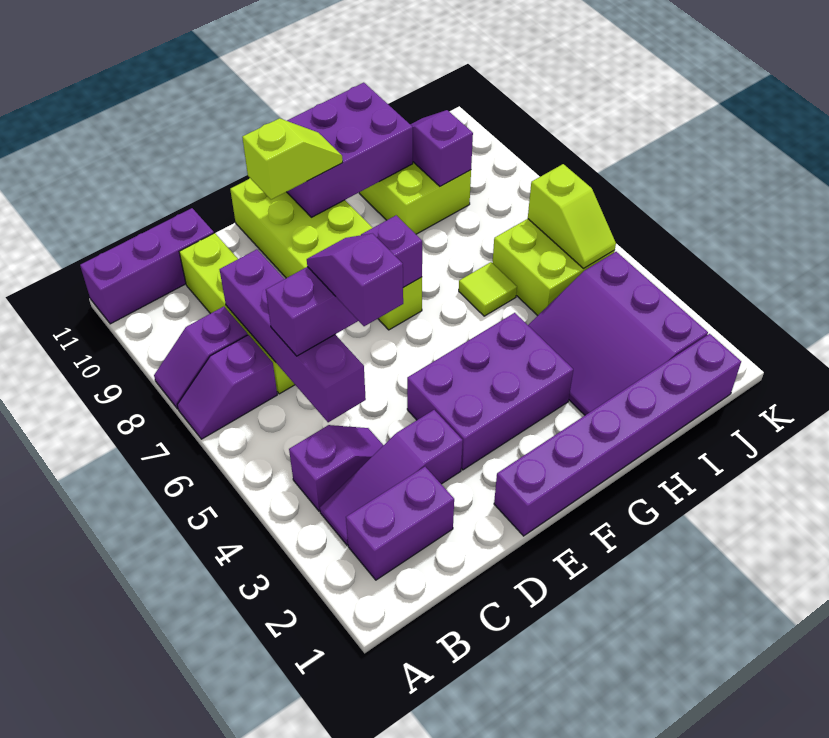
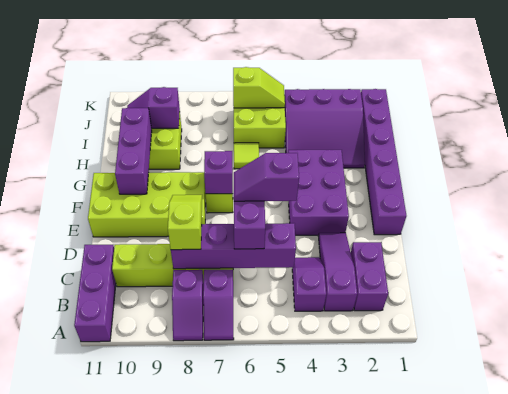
purple slope B3:D3 level 1 top D -> purple slope B3:D3 level 1 top B
lime slope E10:F10 level 3 top E -> lime slope C8:D8 level 3 top C
purple brick F10:H11 level 2 -> purple brick F10:H10 level 2

